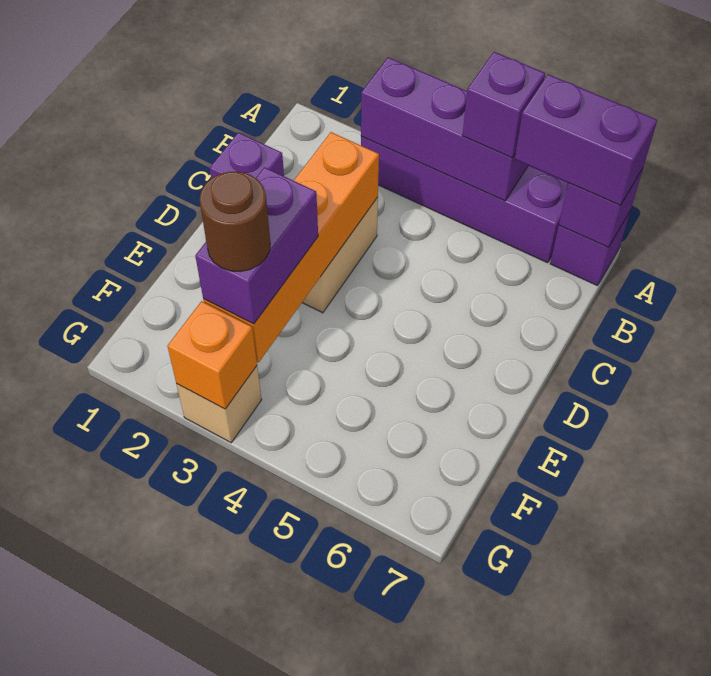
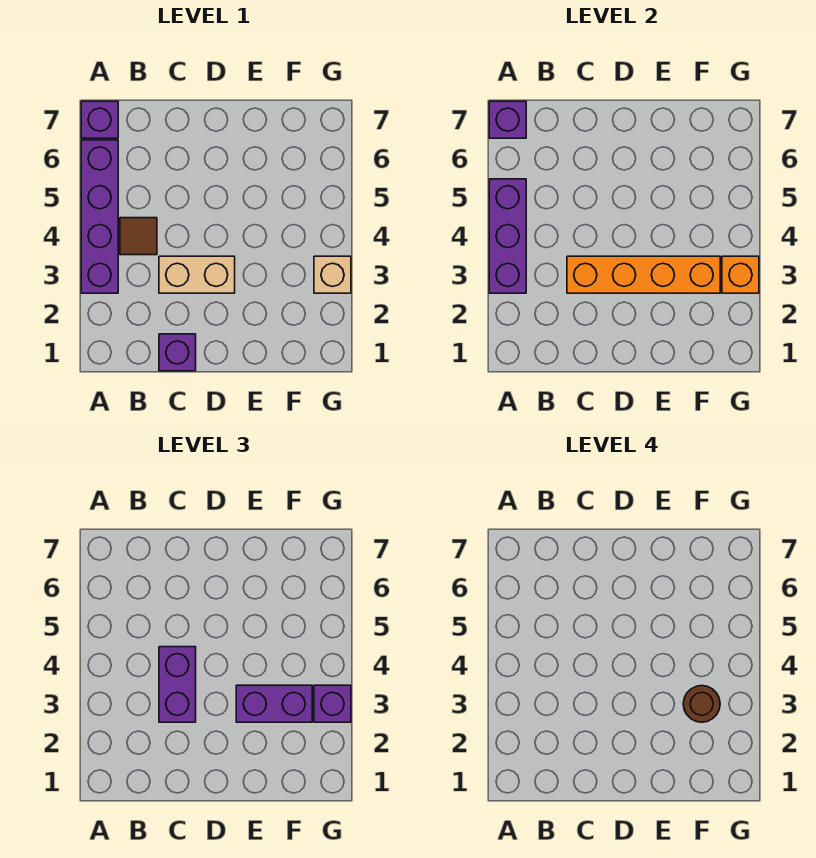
purple brick A5 level 3 -> purple brick G3 level 3
purple brick A6:A7 level 3 -> purple brick C3:C4 level 3
none -> brown tile B4 level 1

